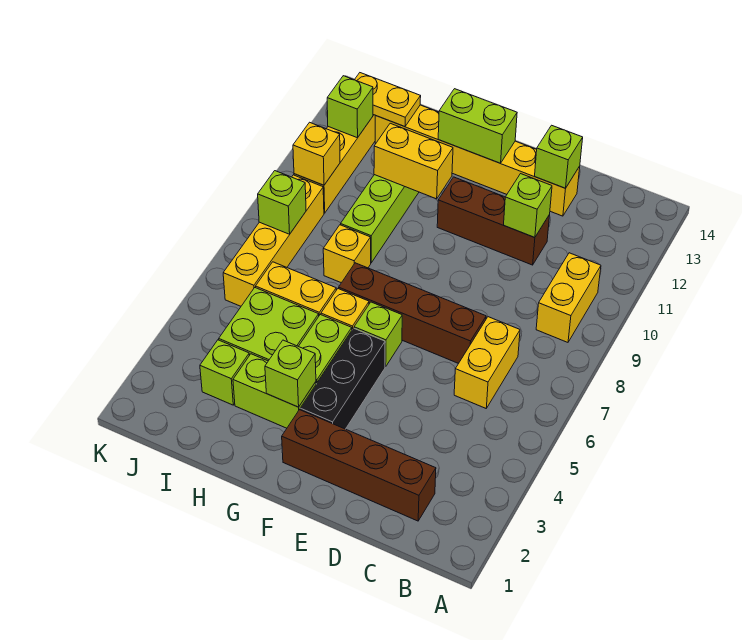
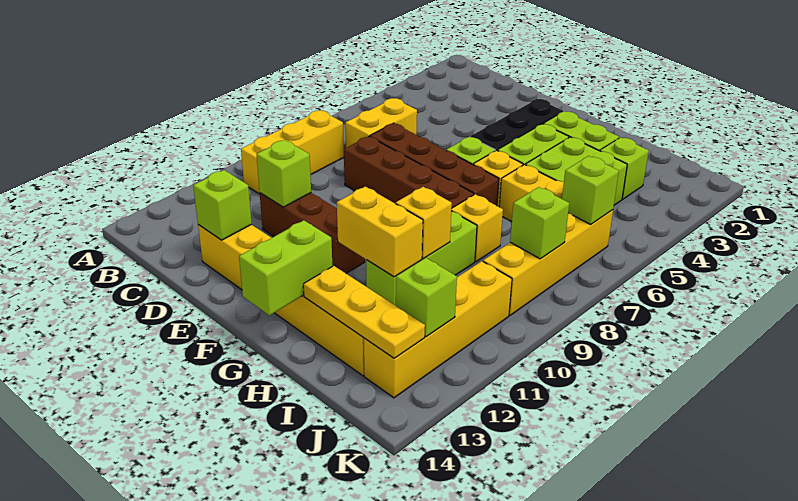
yellow brick B9:B10 level 1 -> yellow brick B8:B10 level 1
brown brick C2:F2 level 1 -> brown brick D8:G8 level 1
lime brick F13:G13 level 2 -> lime brick G13:G14 level 2
lime brick G3 level 2 -> lime brick J6 level 2
yellow plate I13:J13 level 2 -> yellow plate H13:J13 level 2
yellow brick J10 level 2 -> yellow brick H10 level 2

